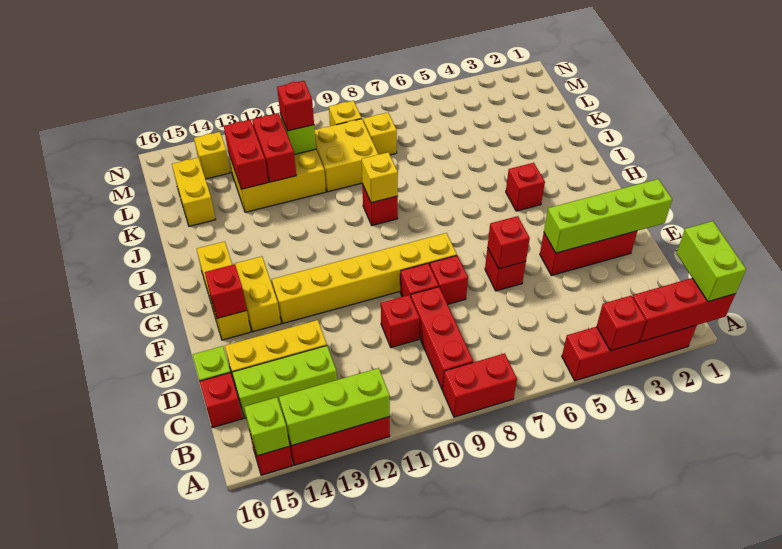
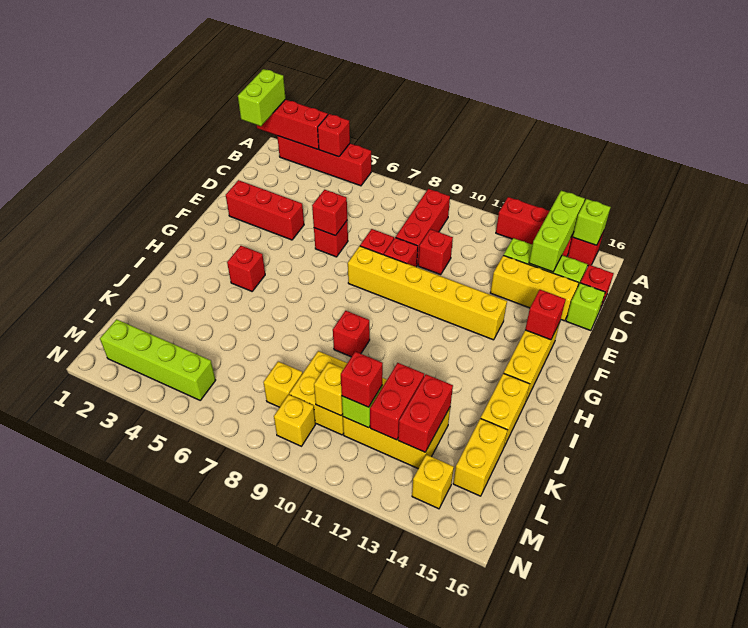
red brick A8:A9 level 1 -> none
lime brick A12:A14 level 2 -> lime brick A14:C14 level 2
lime brick E1:E4 level 2 -> lime brick M2:M5 level 1
yellow brick F14:G14 level 1 -> yellow brick I15:J15 level 1
yellow brick I9 level 2 -> yellow brick L10 level 2

